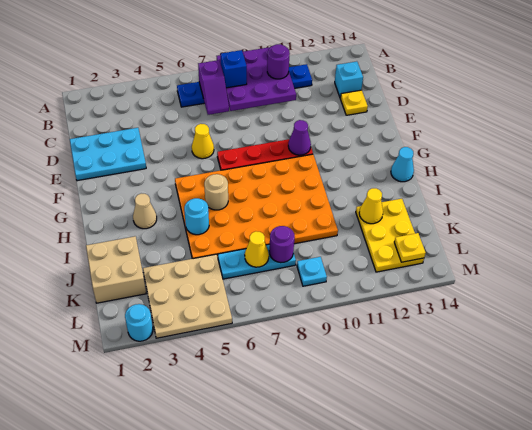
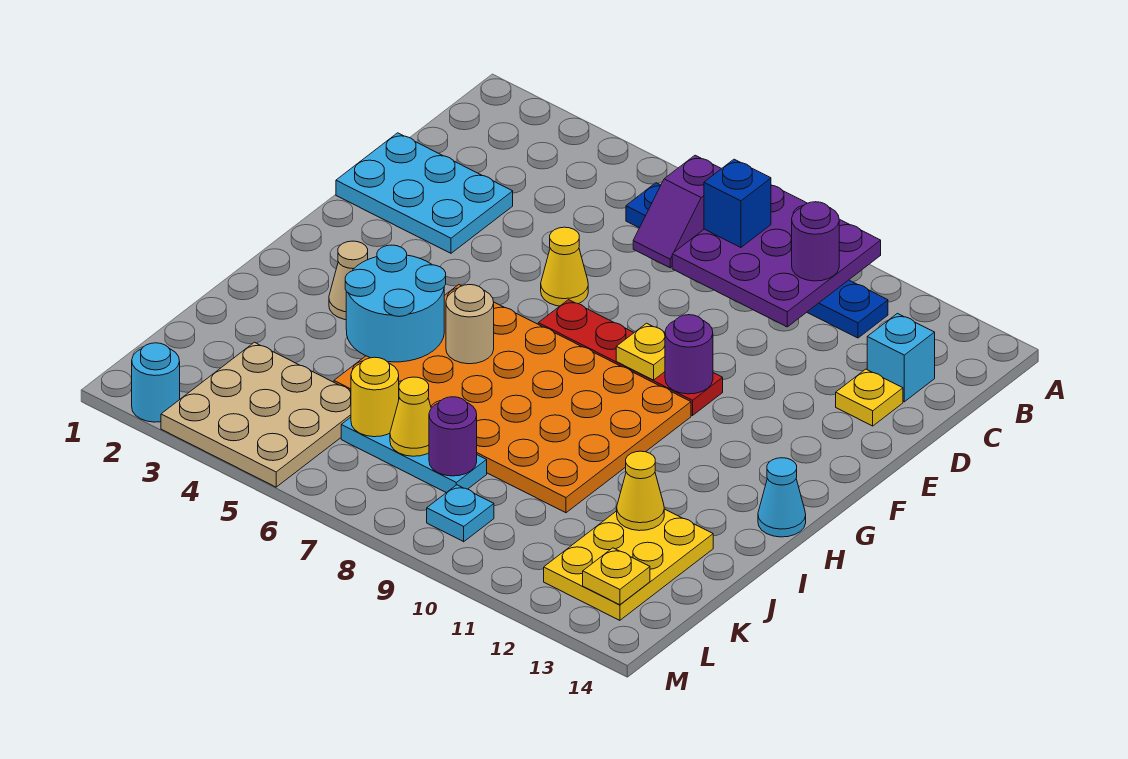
none -> yellow plate F9 level 2
purple cone F10 level 2 -> purple round brick F10 level 2
cyan round brick I5 level 2 -> cyan round brick H4:I5 level 2
tan brick J1:K2 level 1 -> none
none -> yellow round brick K6 level 2

